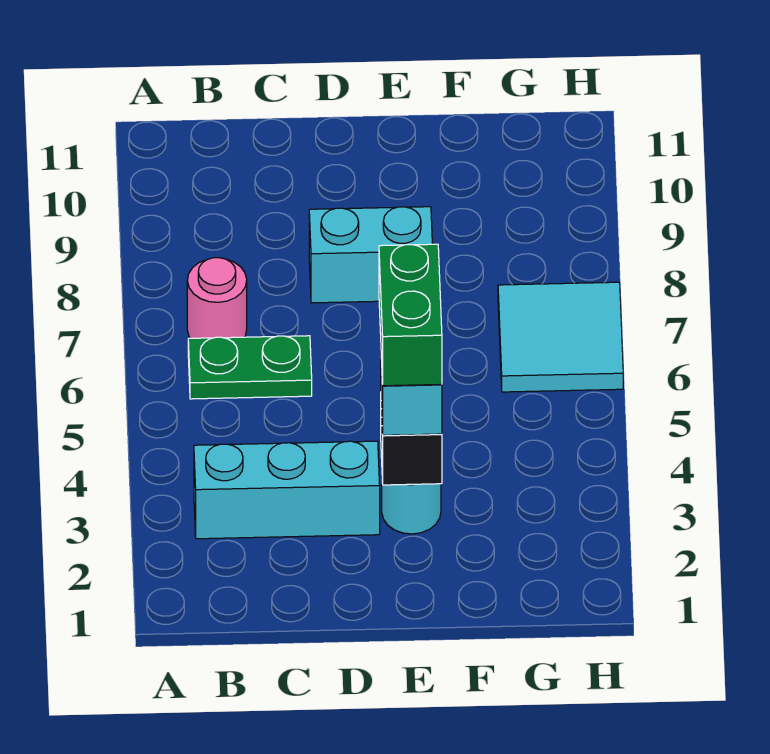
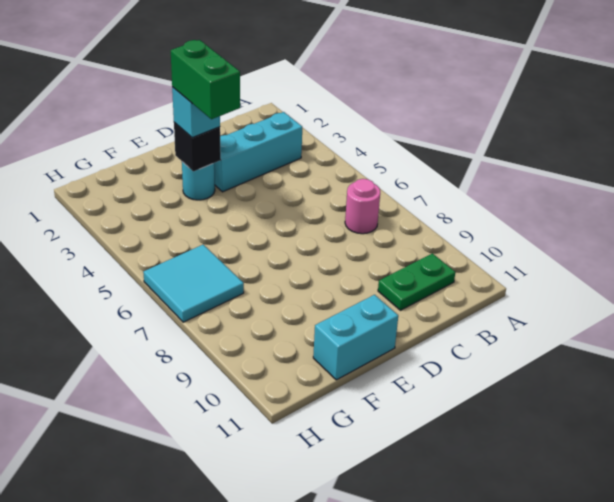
green plate B6:C6 level 1 -> green plate B10:C10 level 1
cyan brick D8:E8 level 1 -> cyan brick E11:F11 level 1

